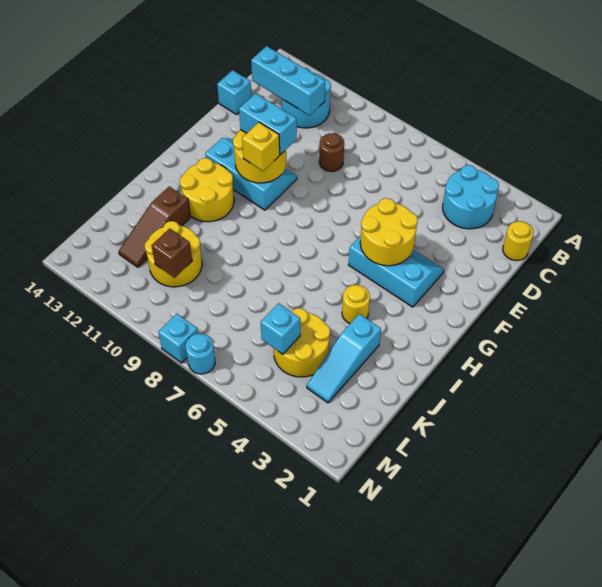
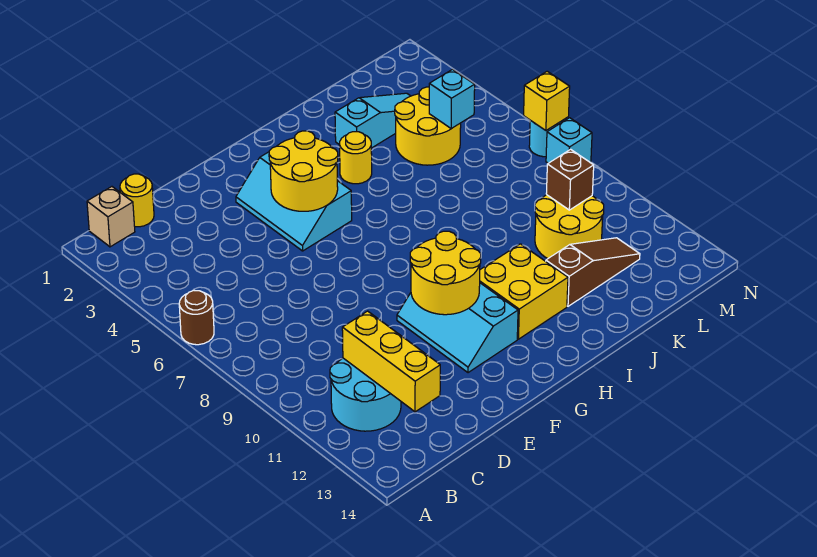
none -> tan brick B1 level 1
cyan round brick B3:C4 level 1 -> none
cyan brick C11:C13 level 2 -> yellow brick C11:C13 level 2
brown round brick D9 level 1 -> brown round brick A6 level 1
cyan brick D14 level 1 -> none
cyan brick F10:F11 level 3 -> none
yellow brick G10 level 3 -> yellow brick N7 level 2
yellow round brick H11:I12 level 1 -> yellow brick H11:I12 level 1

